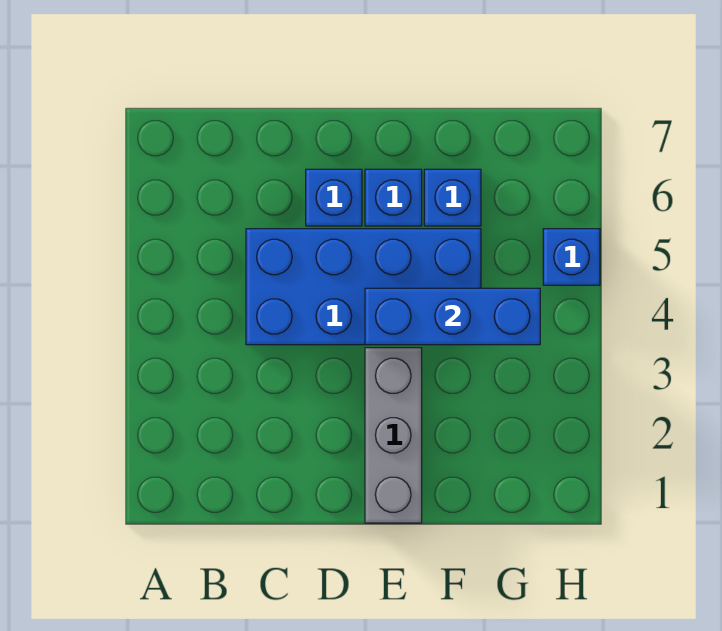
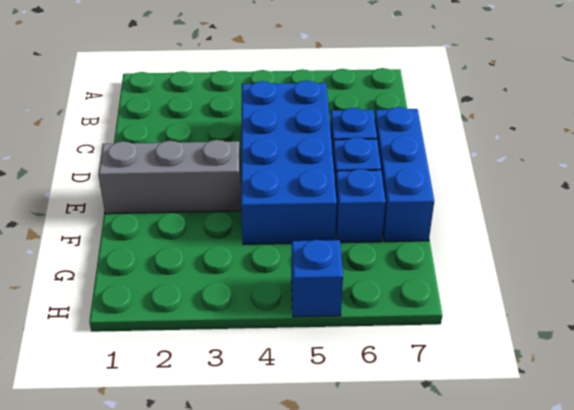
blue brick E4:G4 level 2 -> blue brick D7:F7 level 1

